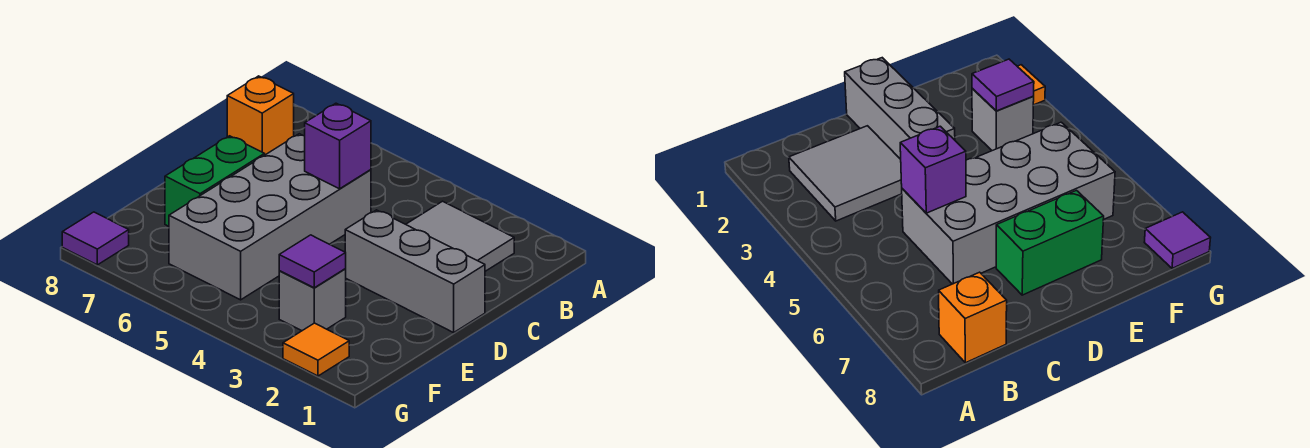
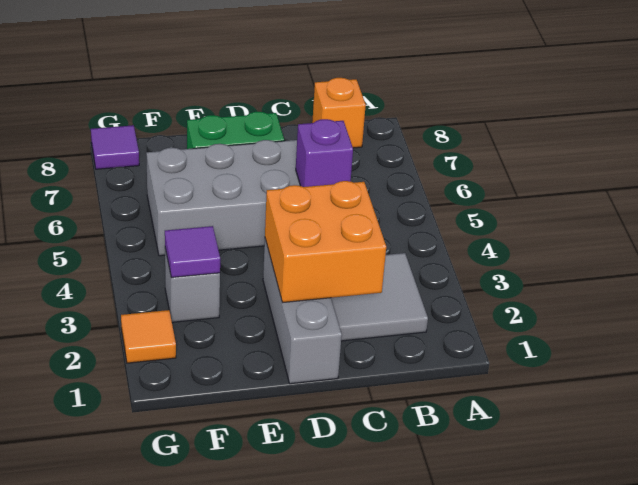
none -> orange brick C2:D3 level 2

